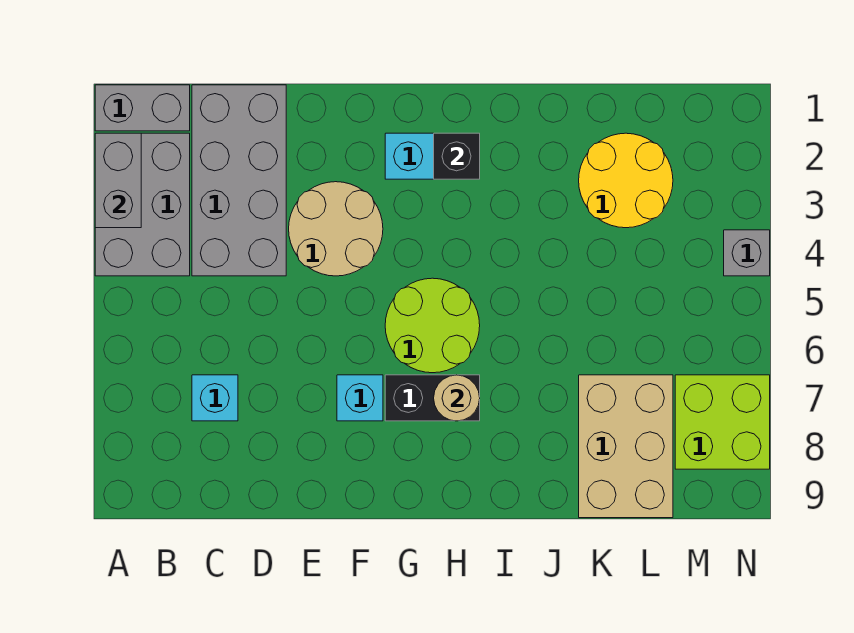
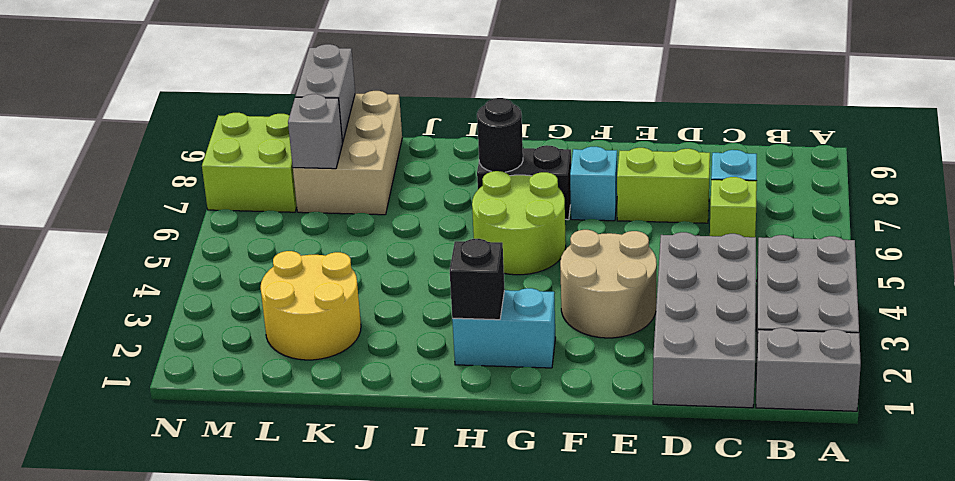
grey brick A2:A3 level 2 -> grey brick L8:L9 level 2
none -> lime brick C6 level 1
none -> lime brick D7:E7 level 1
tan round brick H7 level 2 -> black round brick H7 level 2
grey brick N4 level 1 -> grey brick L7 level 2

